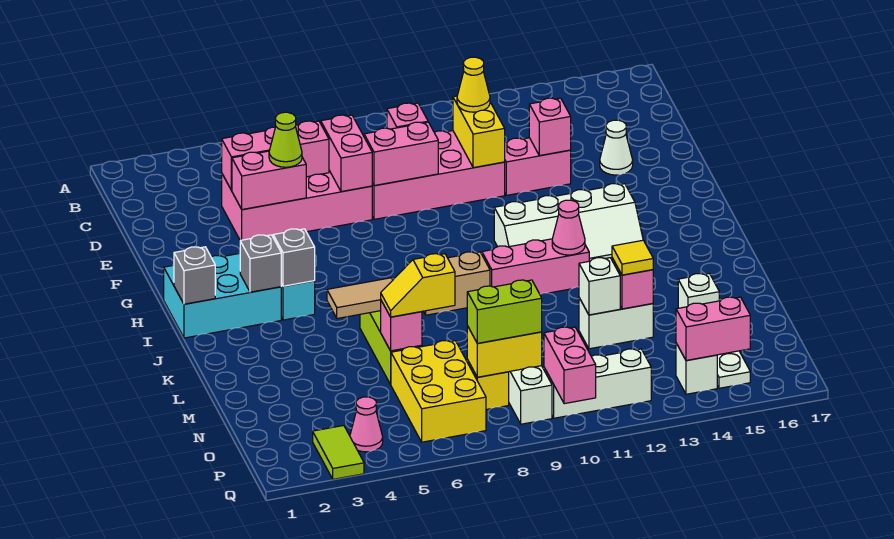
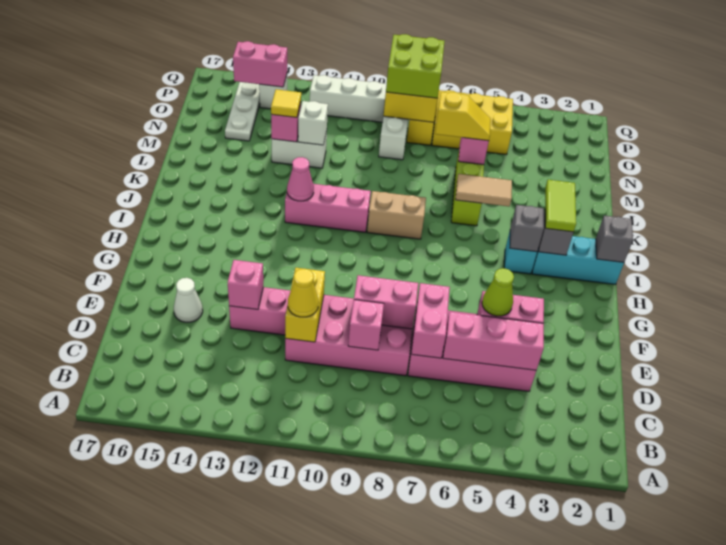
cyan brick H1:I3 level 1 -> cyan brick I1:I3 level 1
white slope H11:I14 level 1 top H -> none
white brick M15 level 1 -> none
yellow brick N6:P7 level 1 -> yellow brick O5:P7 level 1
lime brick O8:O9 level 3 -> lime brick O8:P9 level 3
lime tile P3:Q3 level 1 -> lime tile I3:J3 level 3
pink cone P4 level 1 -> none
pink brick P10:Q10 level 2 -> none

